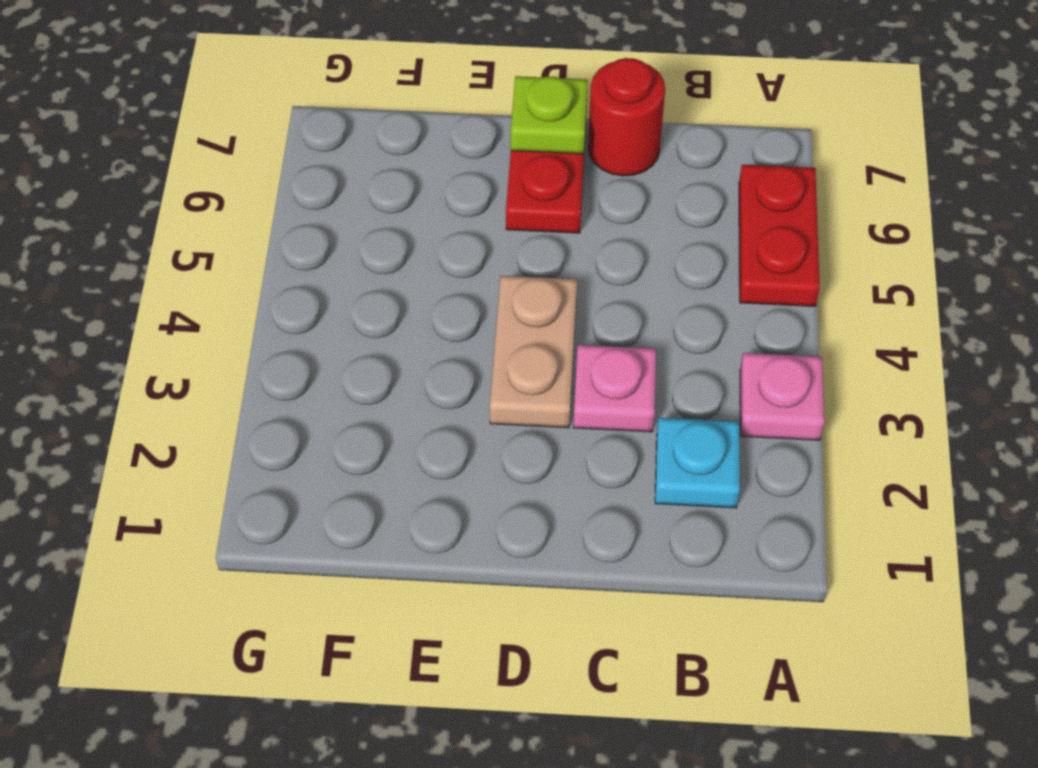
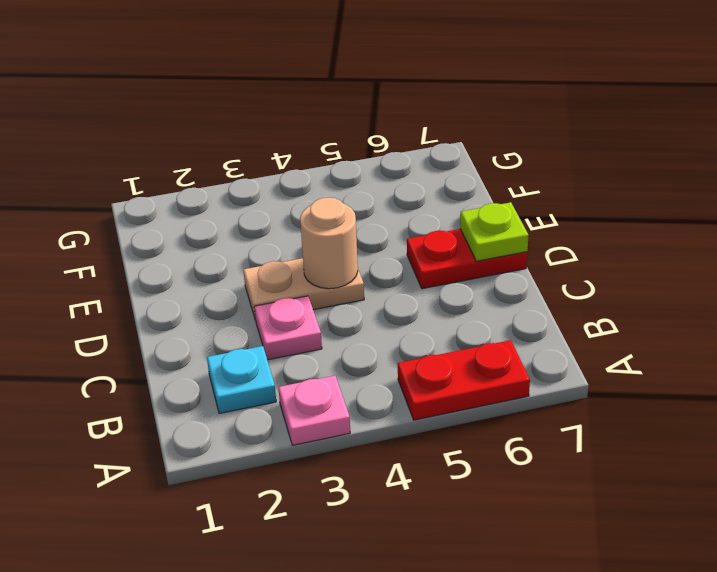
red round brick C7 level 1 -> none
none -> tan round brick D4 level 2

